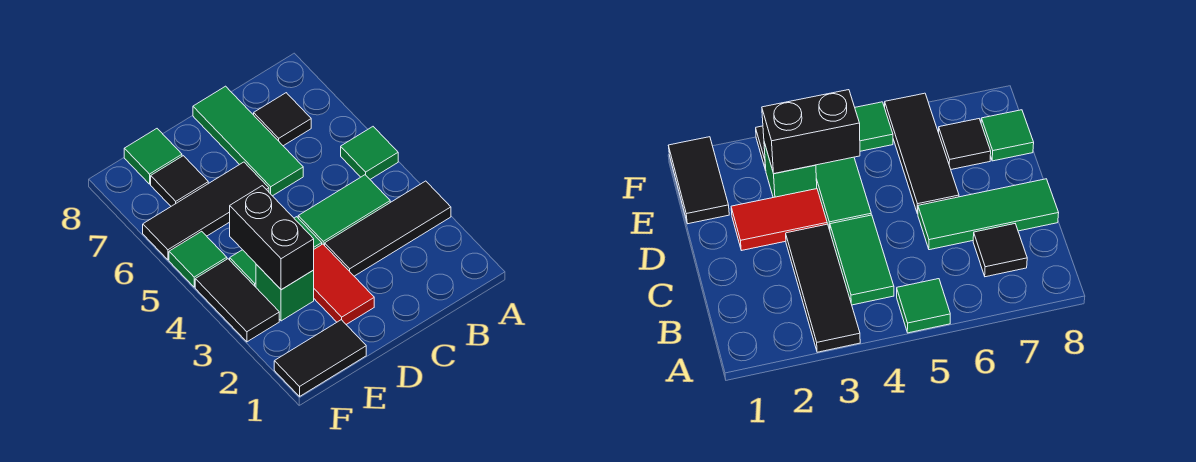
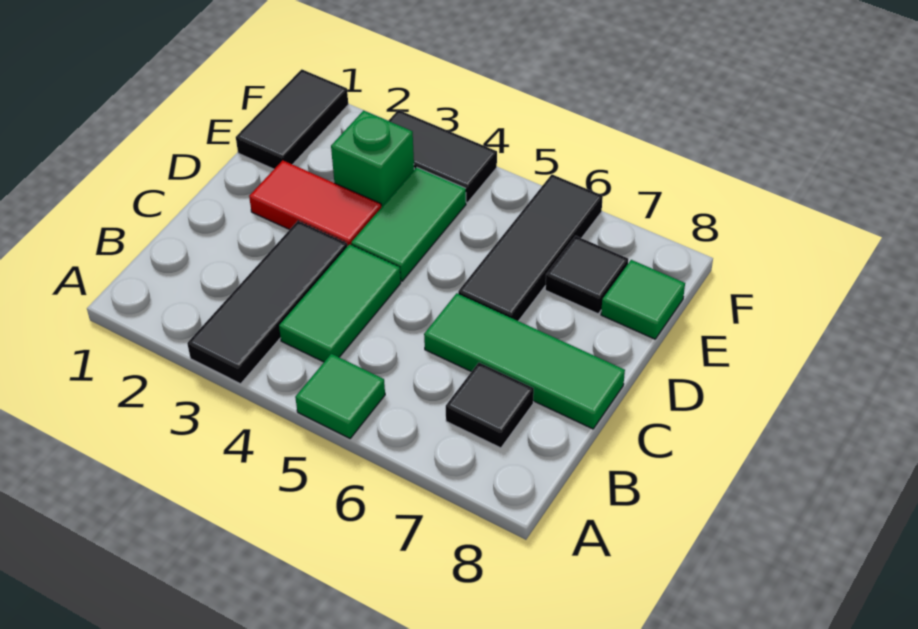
black brick E3:E4 level 2 -> none
green tile F5 level 1 -> none

